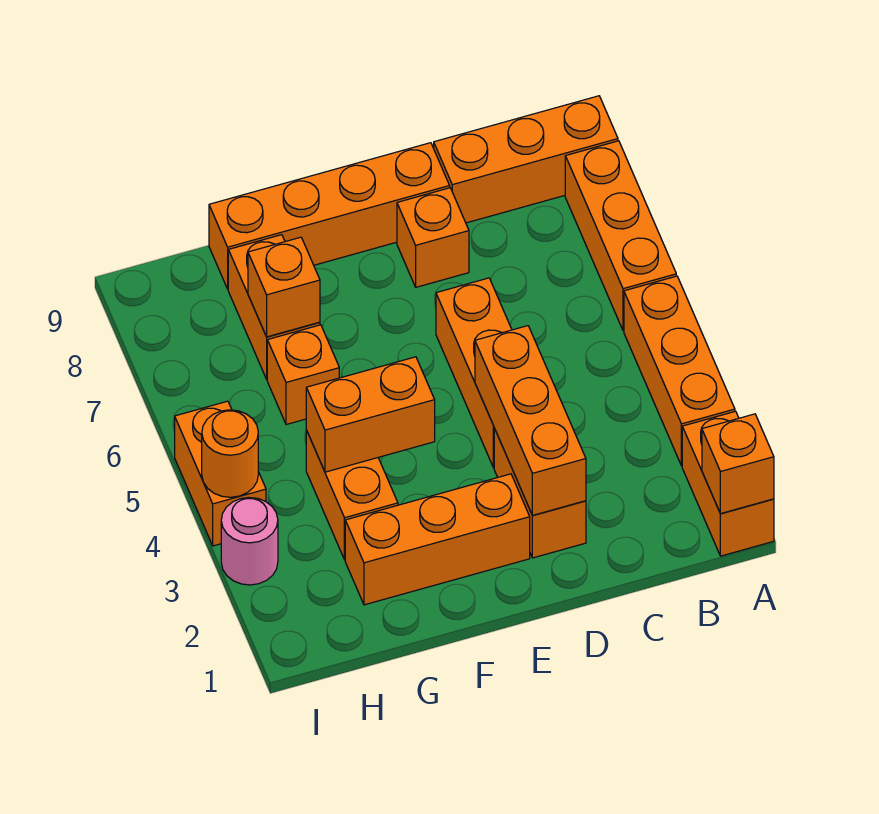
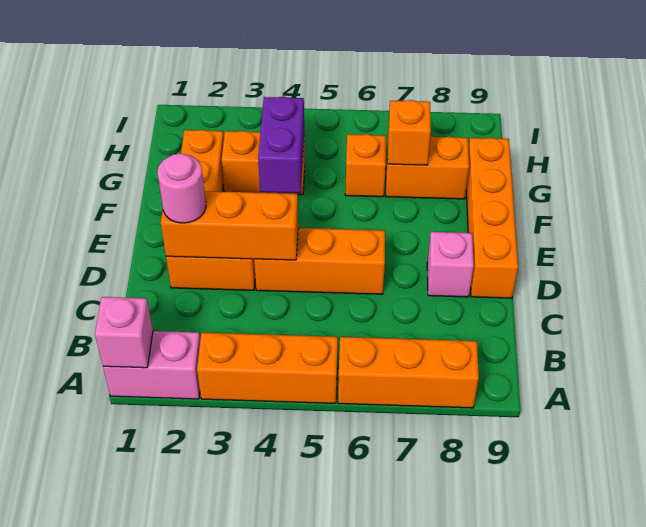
orange brick A1:A2 level 1 -> pink brick A1:A2 level 1
orange brick A1 level 2 -> pink brick A1 level 2
orange brick A9:C9 level 1 -> none
orange brick D8 level 1 -> pink brick D8 level 1
orange brick F4:G4 level 2 -> purple brick F4:G4 level 2
pink round brick I3 level 1 -> pink round brick D2 level 3
orange brick I4:I5 level 1 -> none
orange round brick I4 level 2 -> none

